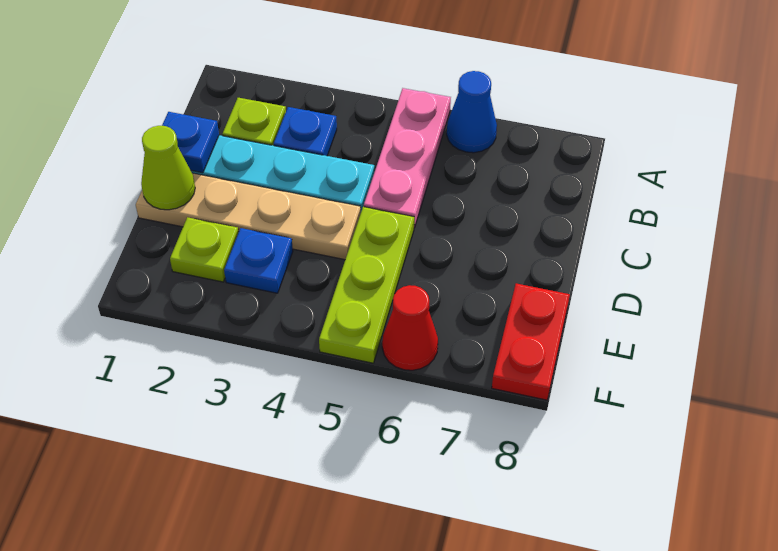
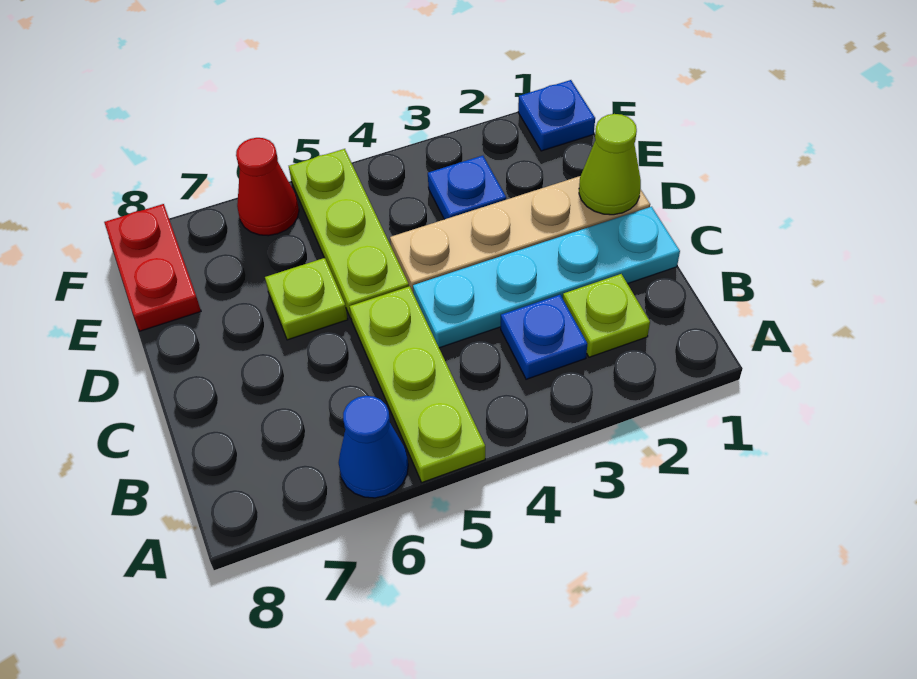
pink plate A5:C5 level 1 -> lime plate A5:C5 level 1
blue plate C1 level 2 -> blue plate F1 level 1
lime plate E2 level 1 -> lime plate D6 level 1

